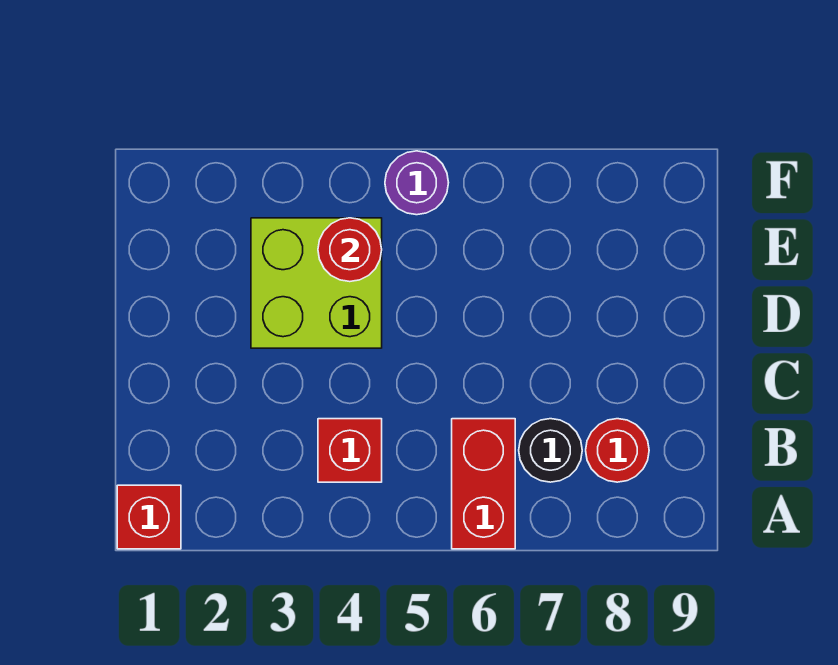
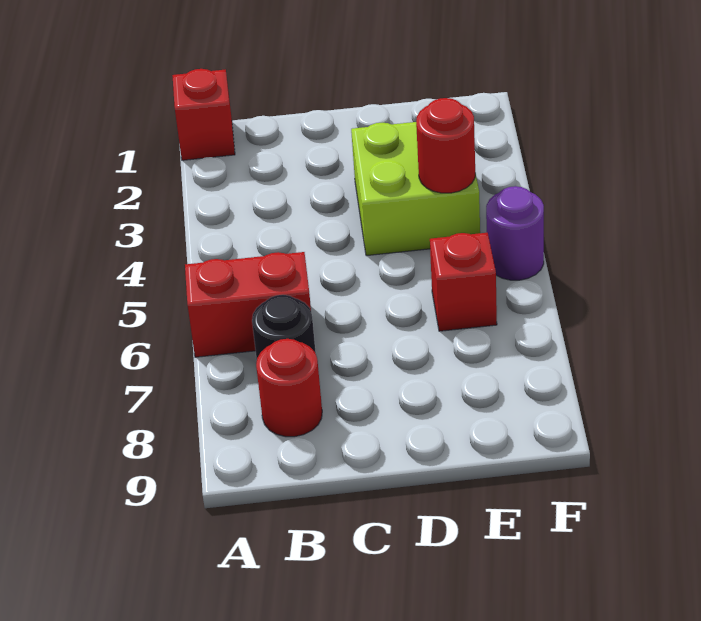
red brick B4 level 1 -> red brick E6 level 1

